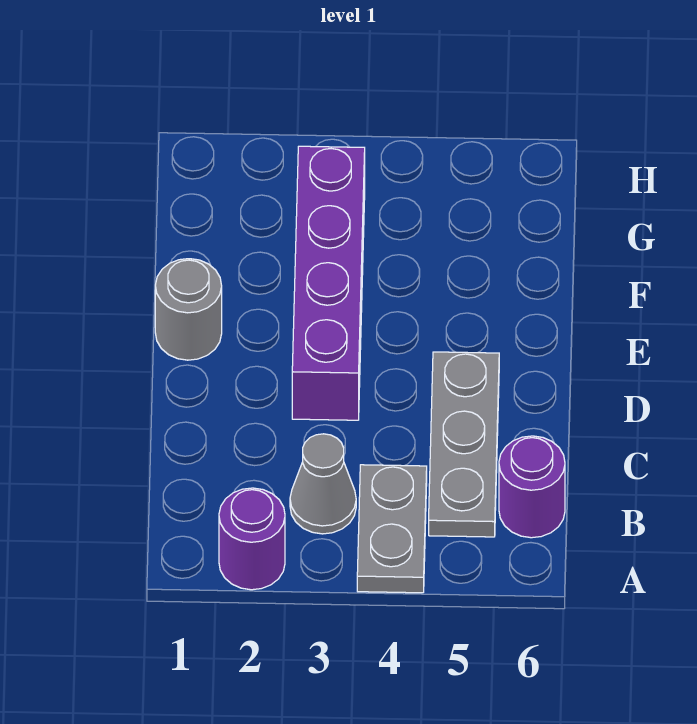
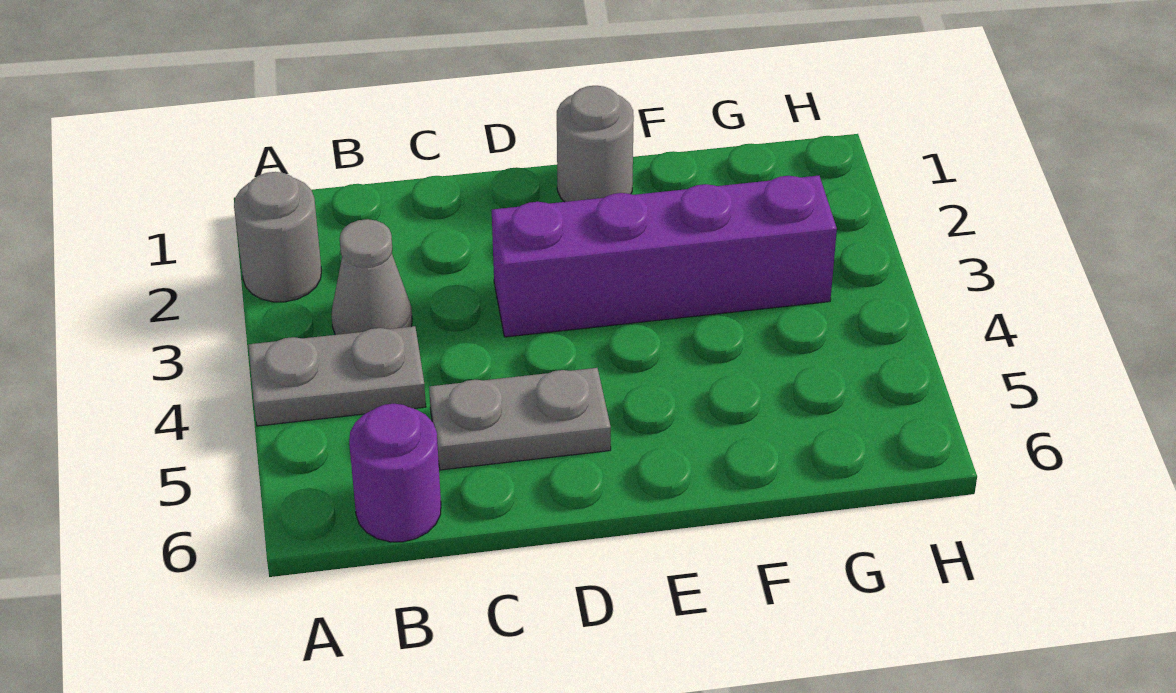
purple round brick A2 level 1 -> grey round brick A2 level 1
grey plate B5:D5 level 1 -> grey plate C5:D5 level 1

